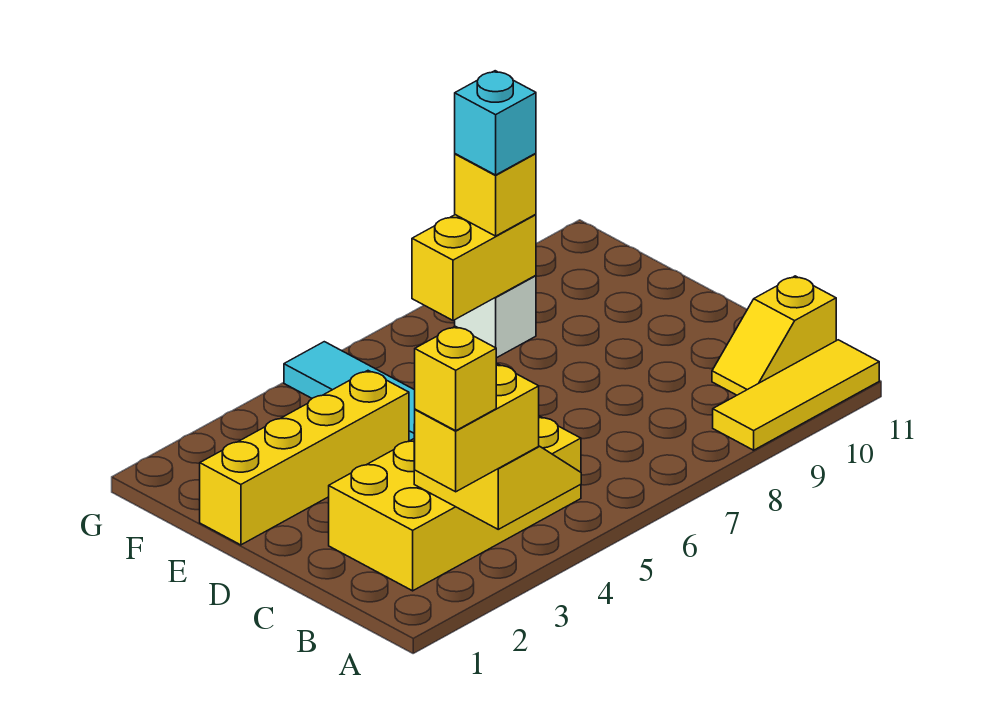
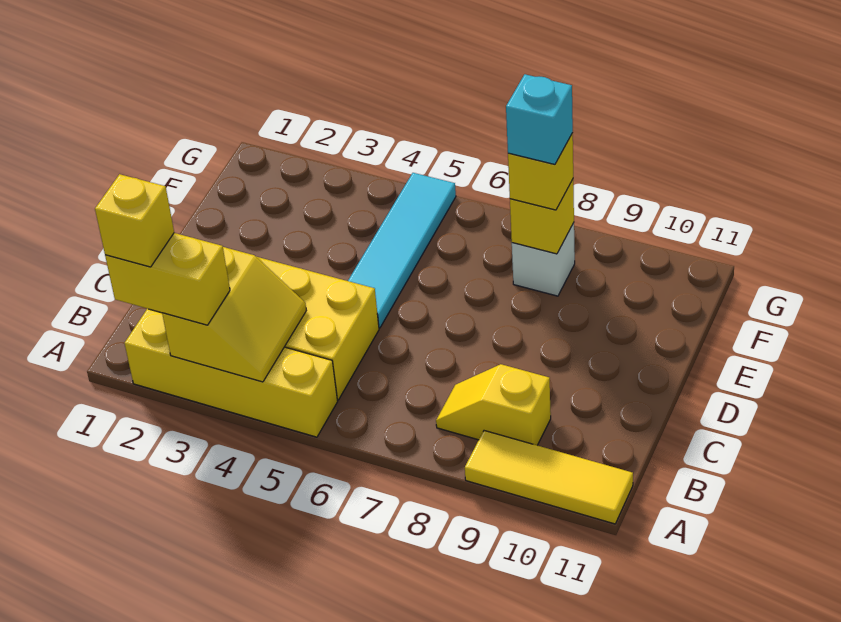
yellow slope B10:B11 level 1 top 11 -> yellow slope B8:B9 level 1 top 9
yellow brick E1:E4 level 1 -> yellow brick A2:A5 level 1
yellow brick F7:F8 level 2 -> yellow brick F8 level 2

